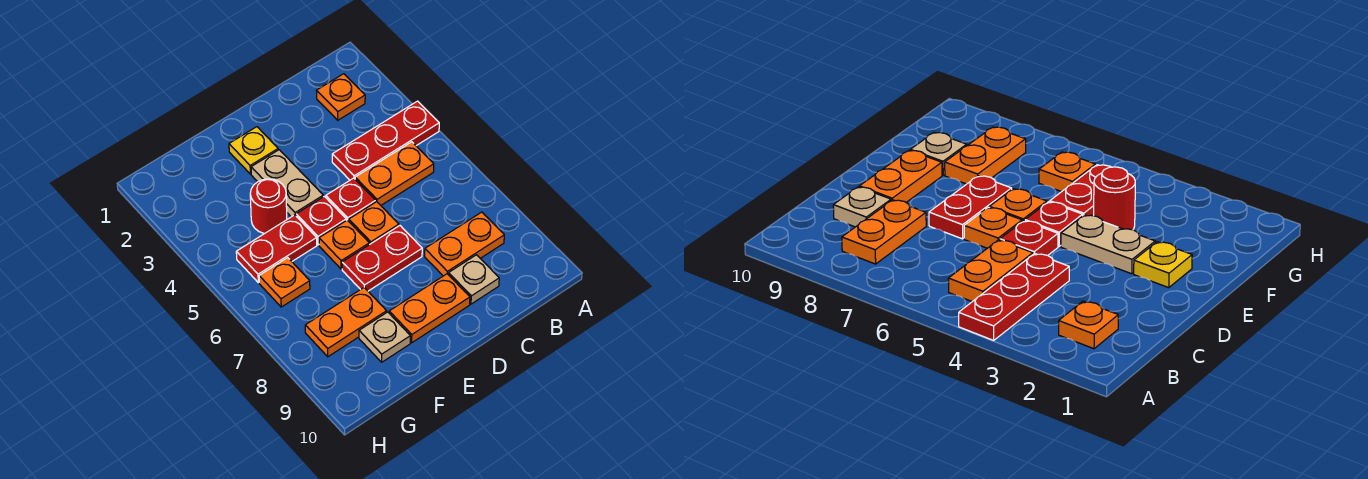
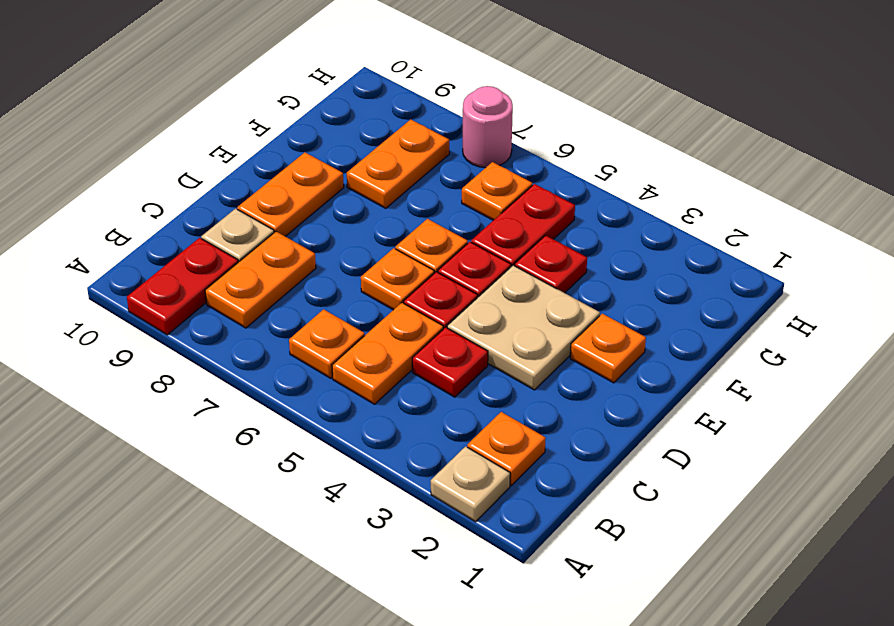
red plate A4:C4 level 1 -> red plate C4 level 1
none -> orange plate B6 level 1
red plate D7:E7 level 1 -> red plate A9:B9 level 1
yellow plate E2 level 1 -> orange plate E2 level 1
tan plate E3:E4 level 1 -> tan plate D3:E4 level 1
red round brick F4 level 1 -> red plate F4 level 1
tan plate F9 level 1 -> tan plate A2 level 1
none -> pink round brick H7 level 1

